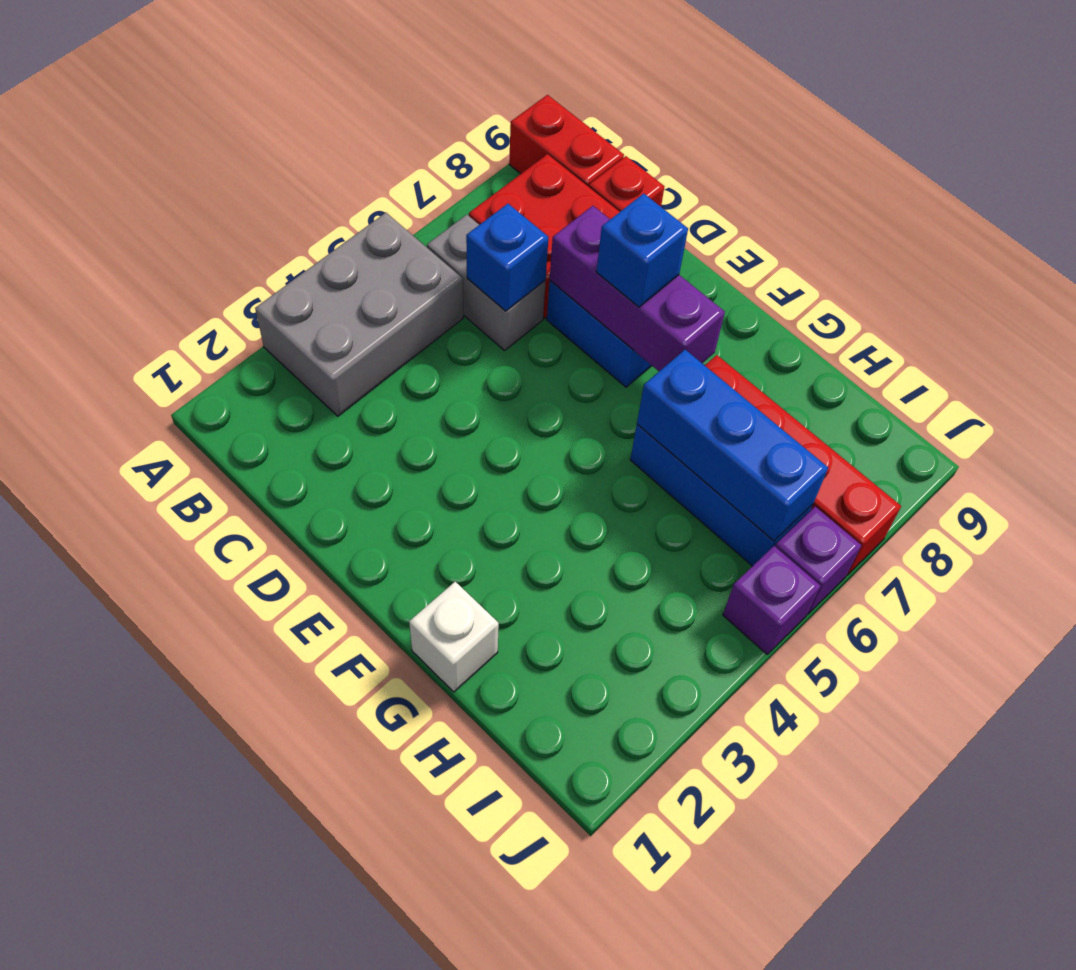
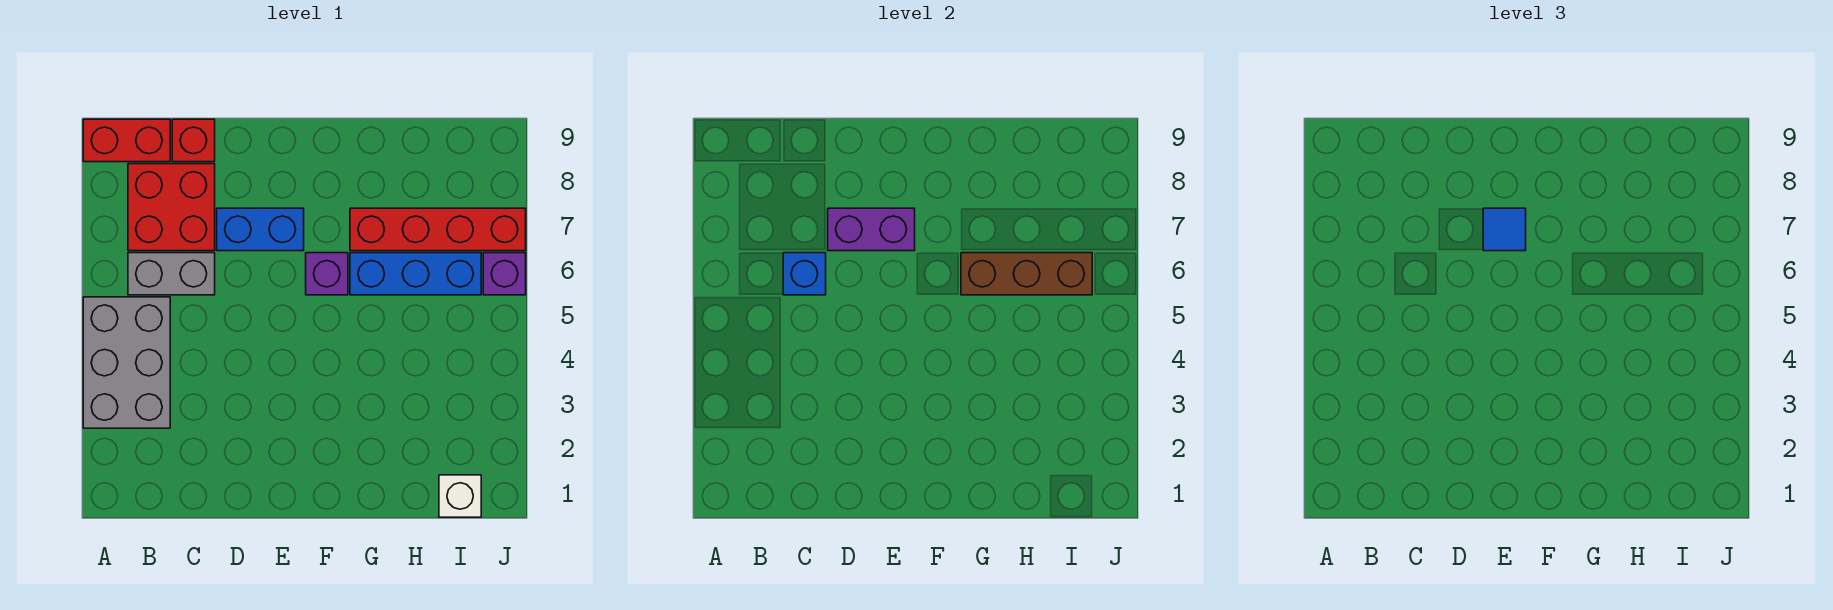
purple brick D7:F7 level 2 -> purple brick D7:E7 level 2
blue brick E7 level 3 -> blue tile E7 level 3
white brick G1 level 1 -> white brick I1 level 1
blue brick G6:I6 level 2 -> brown brick G6:I6 level 2
purple brick J5 level 1 -> purple brick F6 level 1

